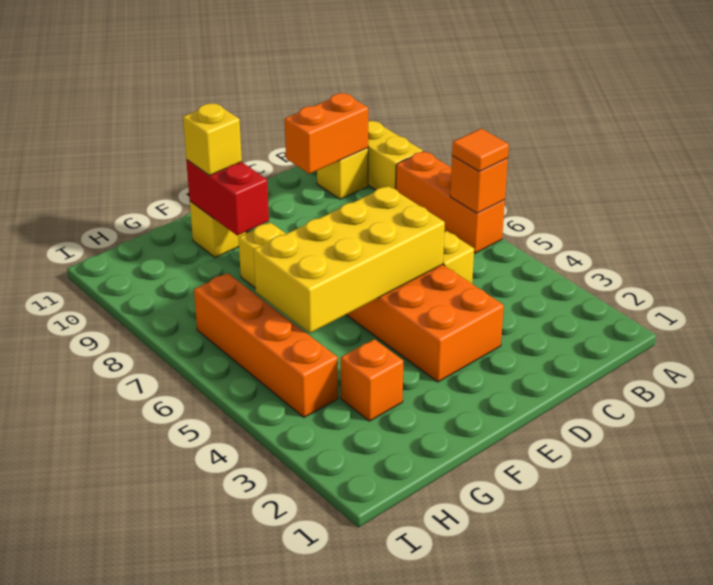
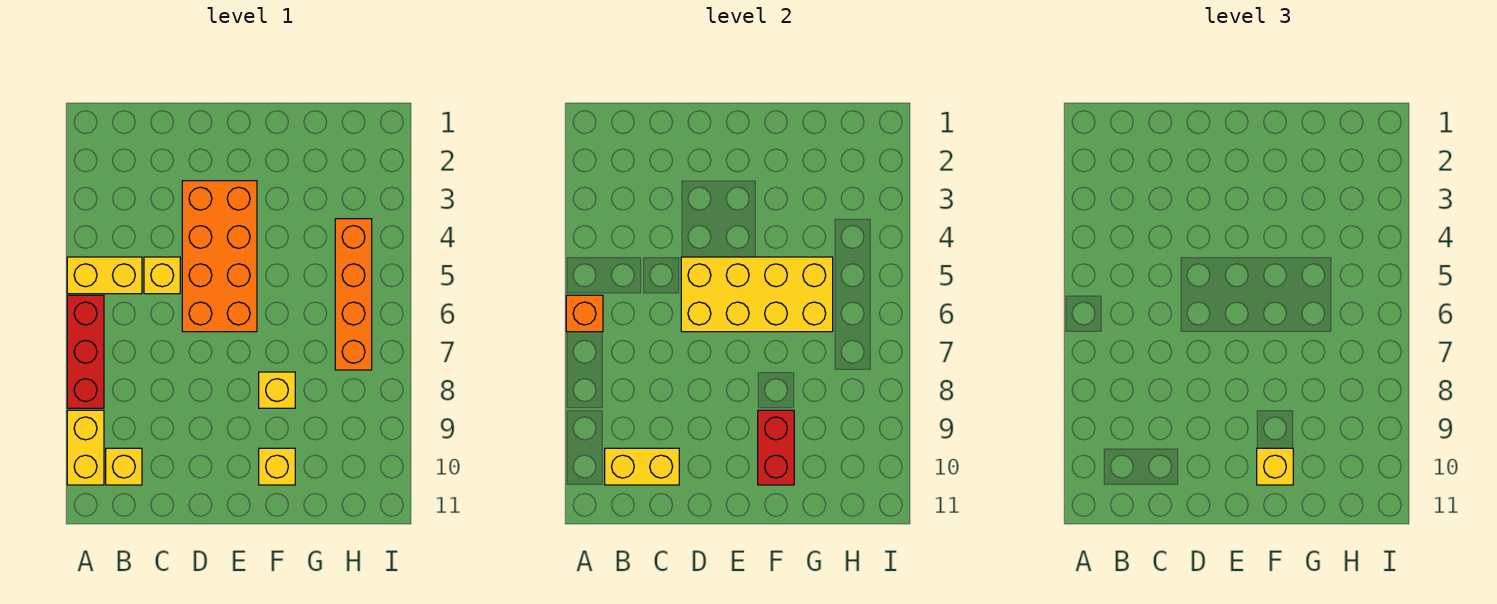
none -> yellow brick A5:B5 level 1
orange brick A6:A8 level 1 -> red brick A6:A8 level 1
orange tile A6 level 3 -> none
orange brick B10:C10 level 2 -> yellow brick B10:C10 level 2
orange brick G3 level 1 -> none

